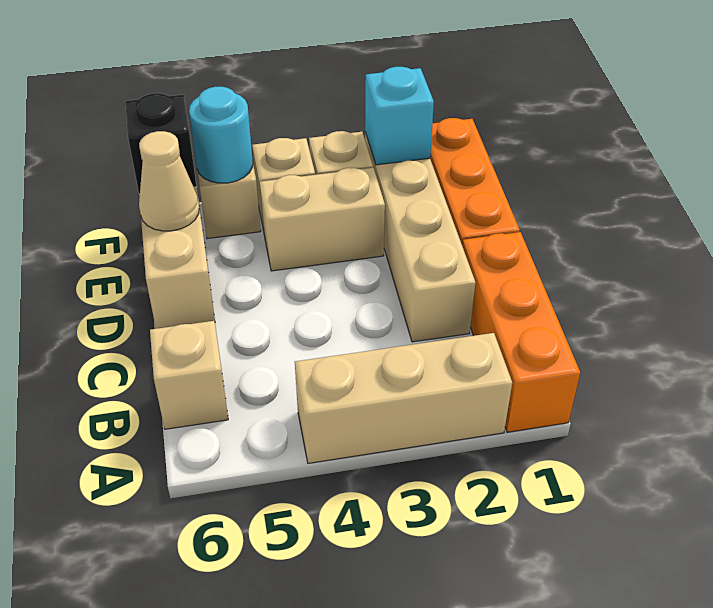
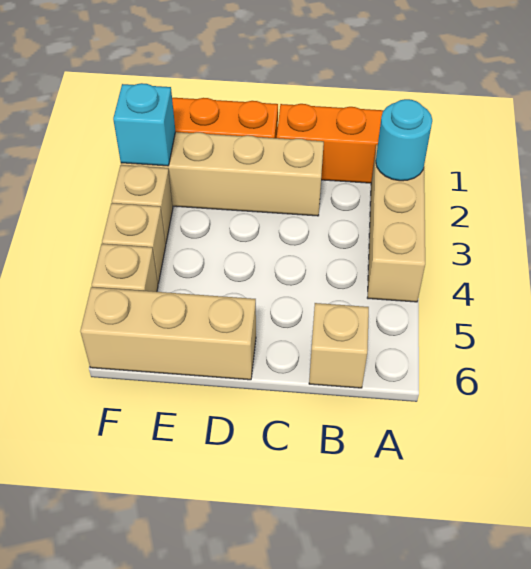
tan brick E3:E4 level 1 -> none
tan cone E6 level 2 -> none
cyan round brick F5 level 2 -> cyan round brick A2 level 2
black brick F6 level 2 -> none

